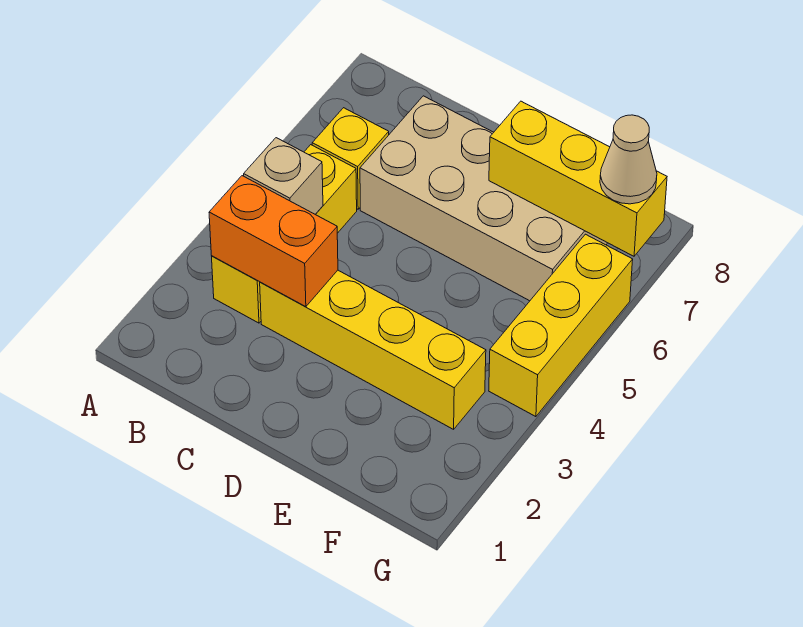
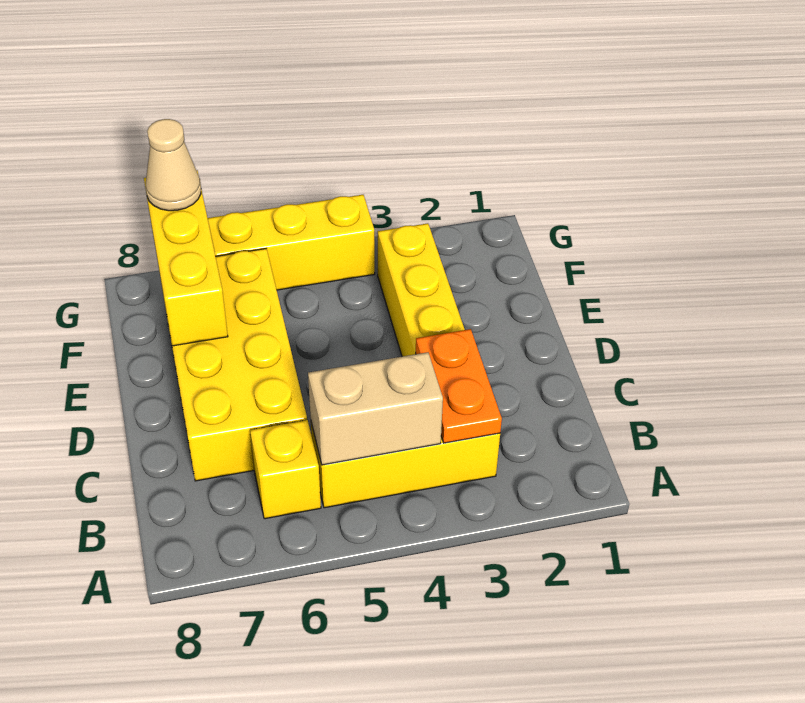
orange brick B3:C3 level 2 -> orange plate B3:C3 level 2
tan brick B4 level 2 -> tan brick B4:B5 level 2
tan brick C6:F7 level 1 -> yellow brick C6:F7 level 1

